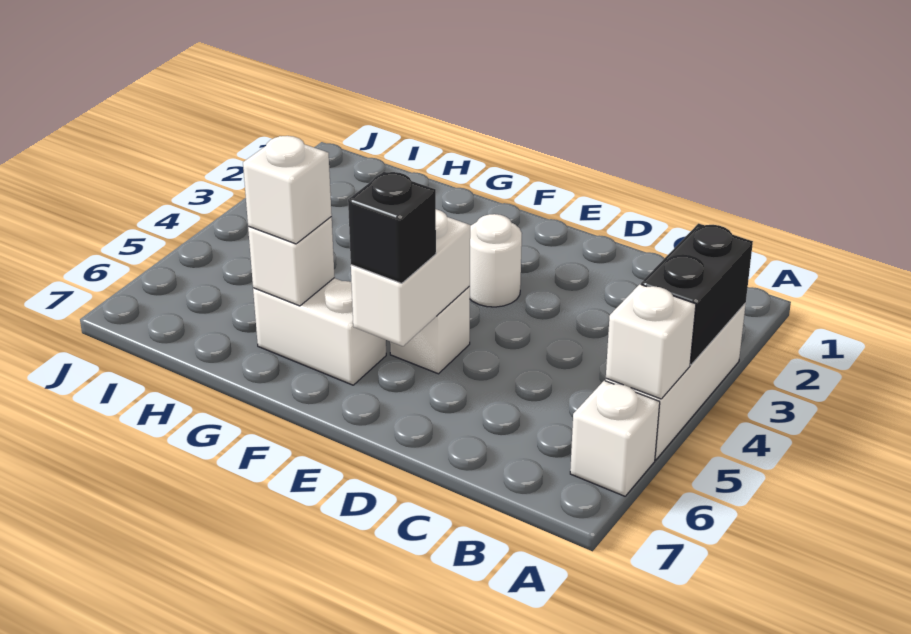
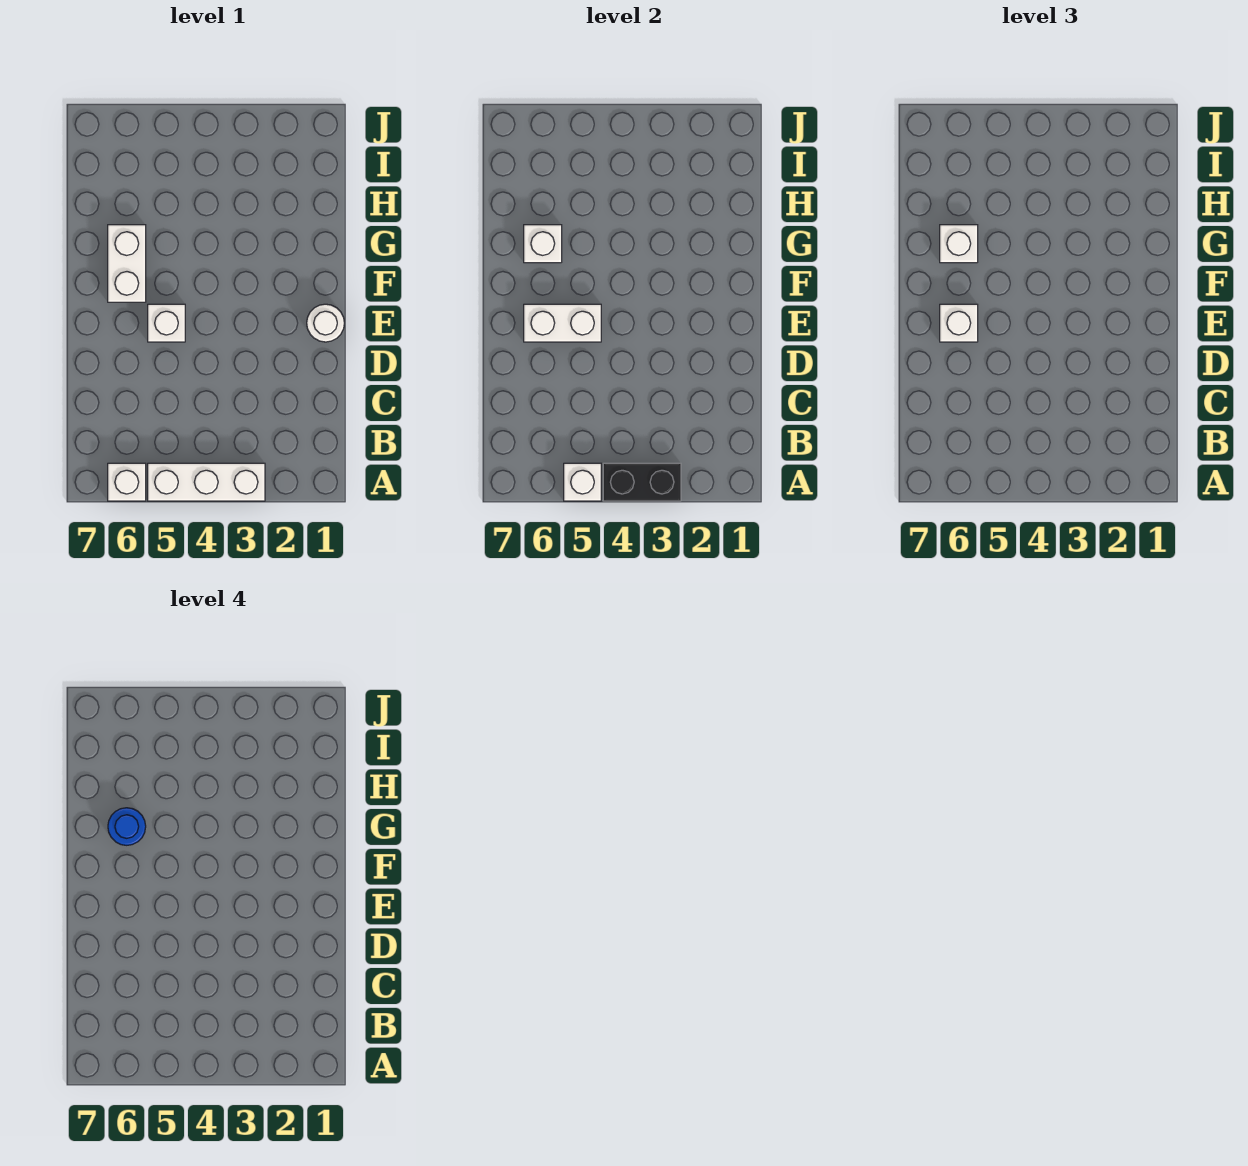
white round brick E3 level 1 -> white round brick E1 level 1
black brick E6 level 3 -> white brick E6 level 3
none -> blue round brick G6 level 4

